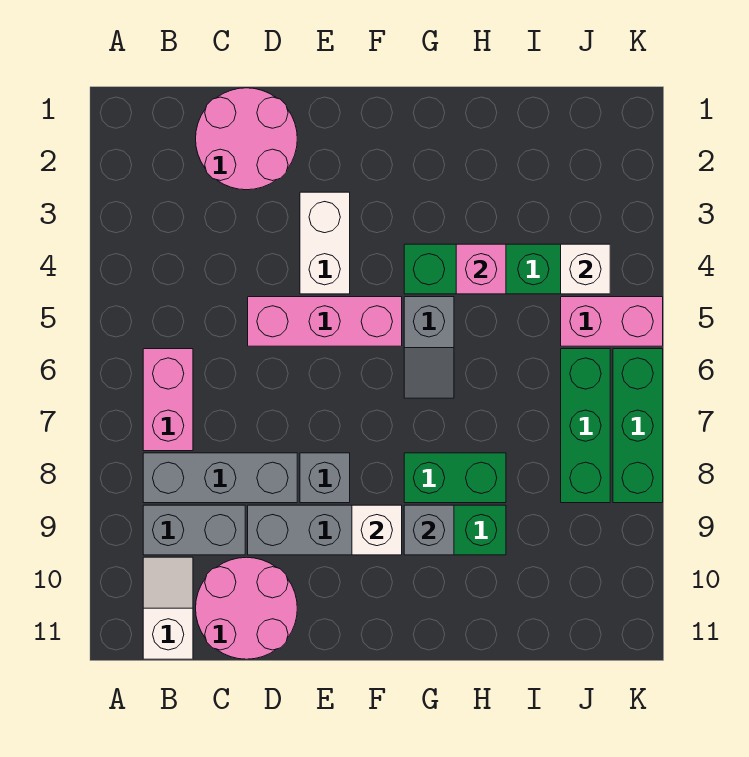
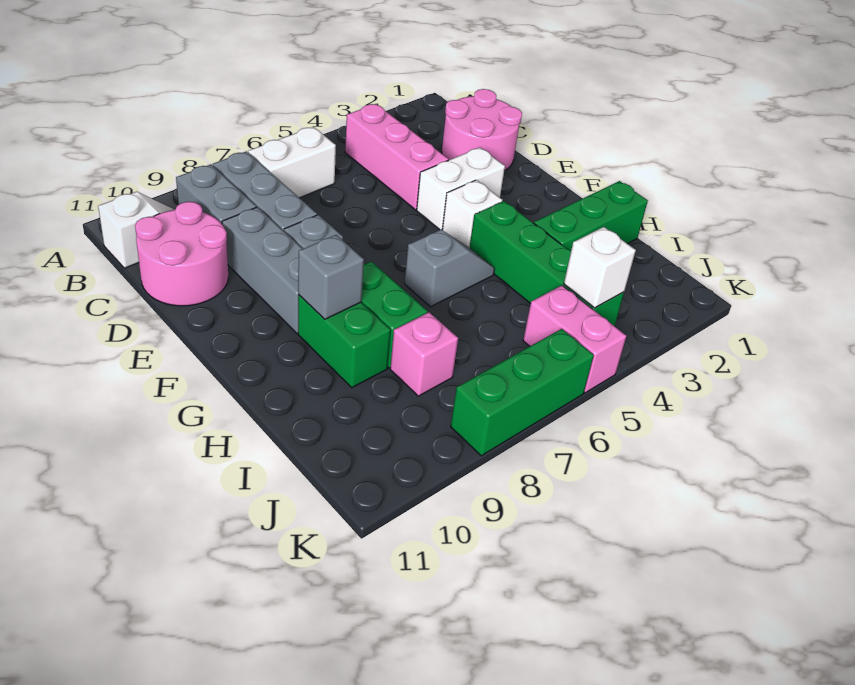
pink brick B6:B7 level 1 -> white brick B6:B7 level 1
pink brick D5:F5 level 1 -> pink brick B4:D4 level 1
white brick F9 level 2 -> white brick F4 level 1
grey slope G5:G6 level 1 top 5 -> grey slope G5:G6 level 1 top 6
pink brick H4 level 2 -> pink brick I8 level 1
green brick J6:J8 level 1 -> green brick H1:H3 level 1

